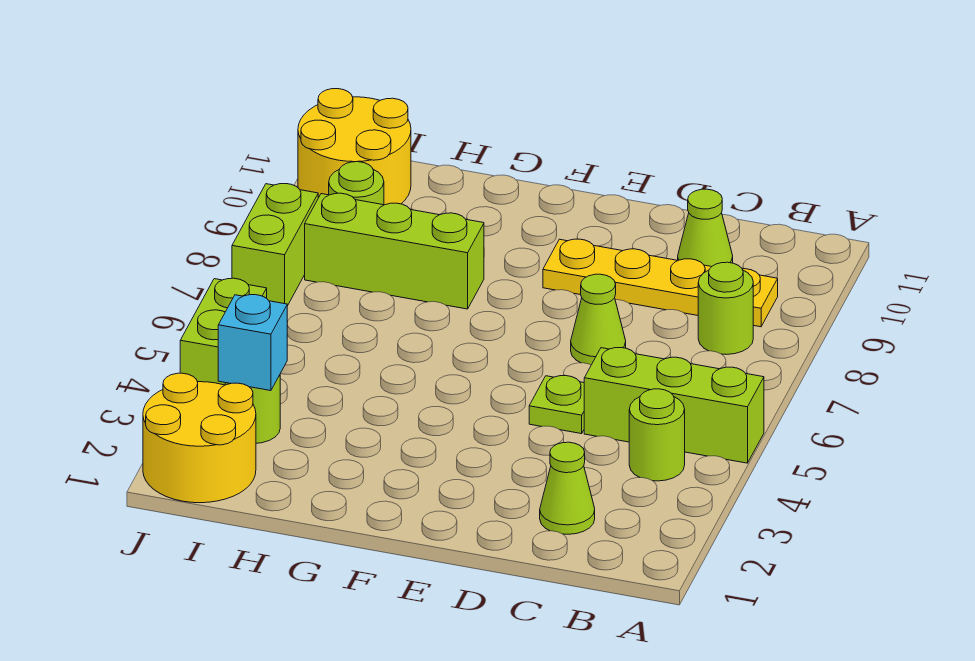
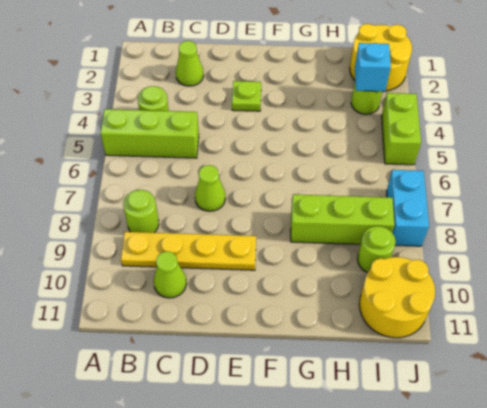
lime plate D5 level 1 -> lime plate E3 level 1
lime brick J7:J8 level 1 -> cyan brick J7:J8 level 1

